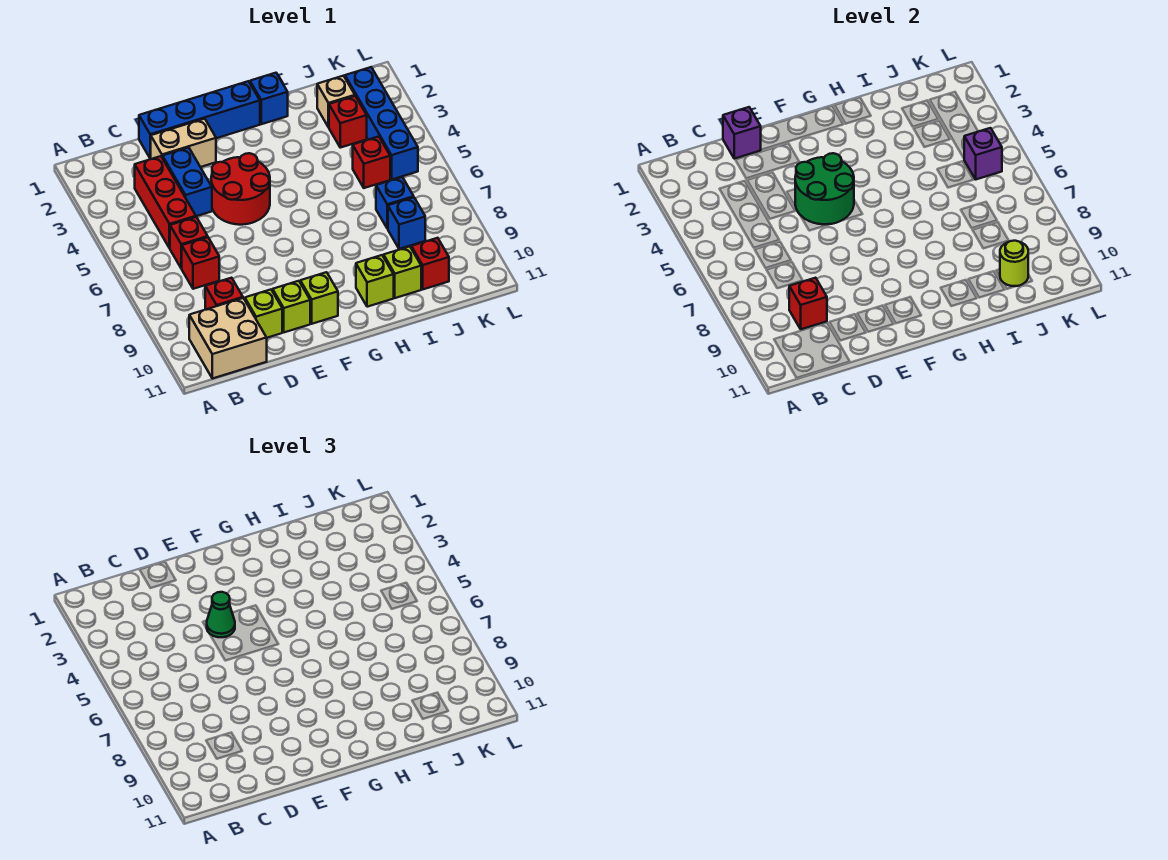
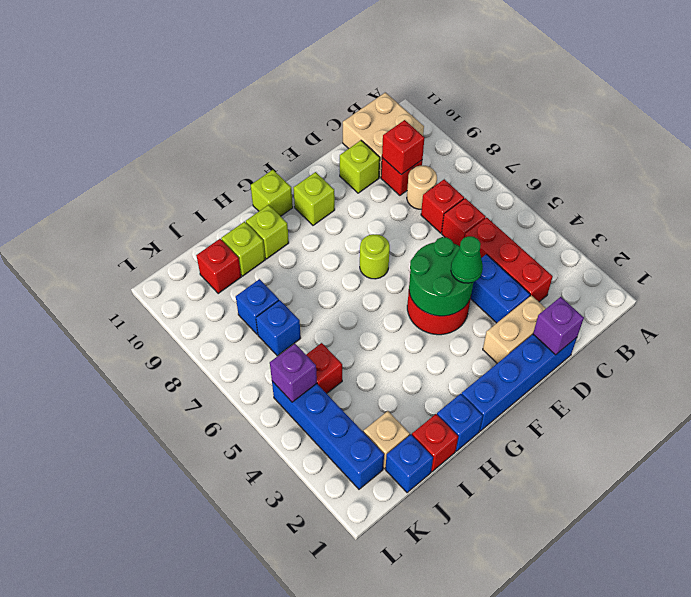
none -> tan round brick C8 level 1
lime brick E10 level 1 -> lime brick G11 level 1
none -> blue brick J1 level 1
red brick J3 level 1 -> red brick I1 level 1
lime round brick J10 level 2 -> lime round brick F7 level 1

